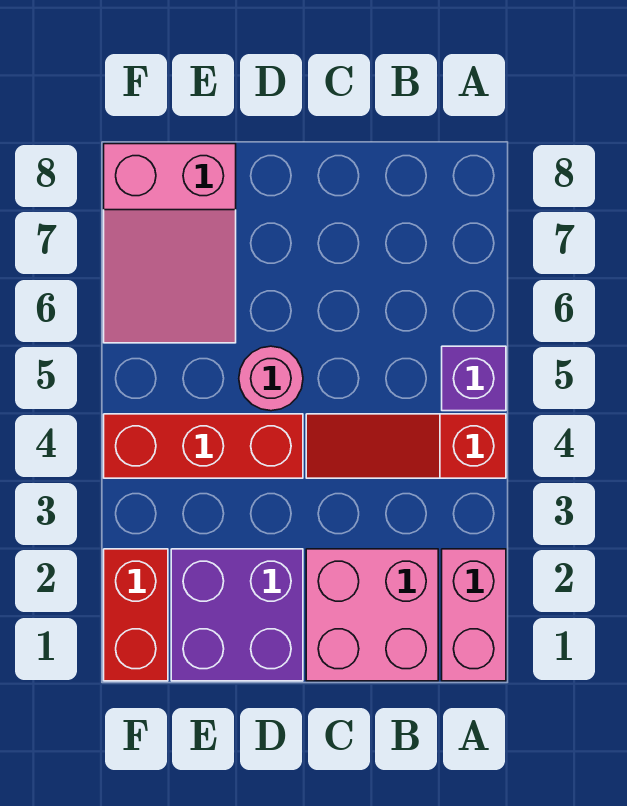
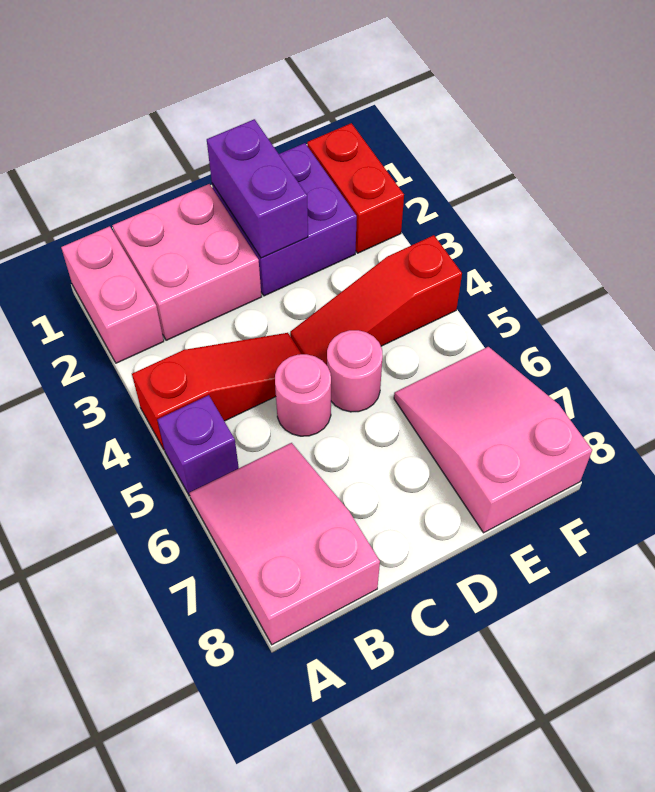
none -> pink slope A6:B8 level 1 top 8
none -> pink round brick C5 level 1
none -> purple brick D1:D2 level 2
red brick D4:F4 level 1 -> red slope D4:F4 level 1 top F

